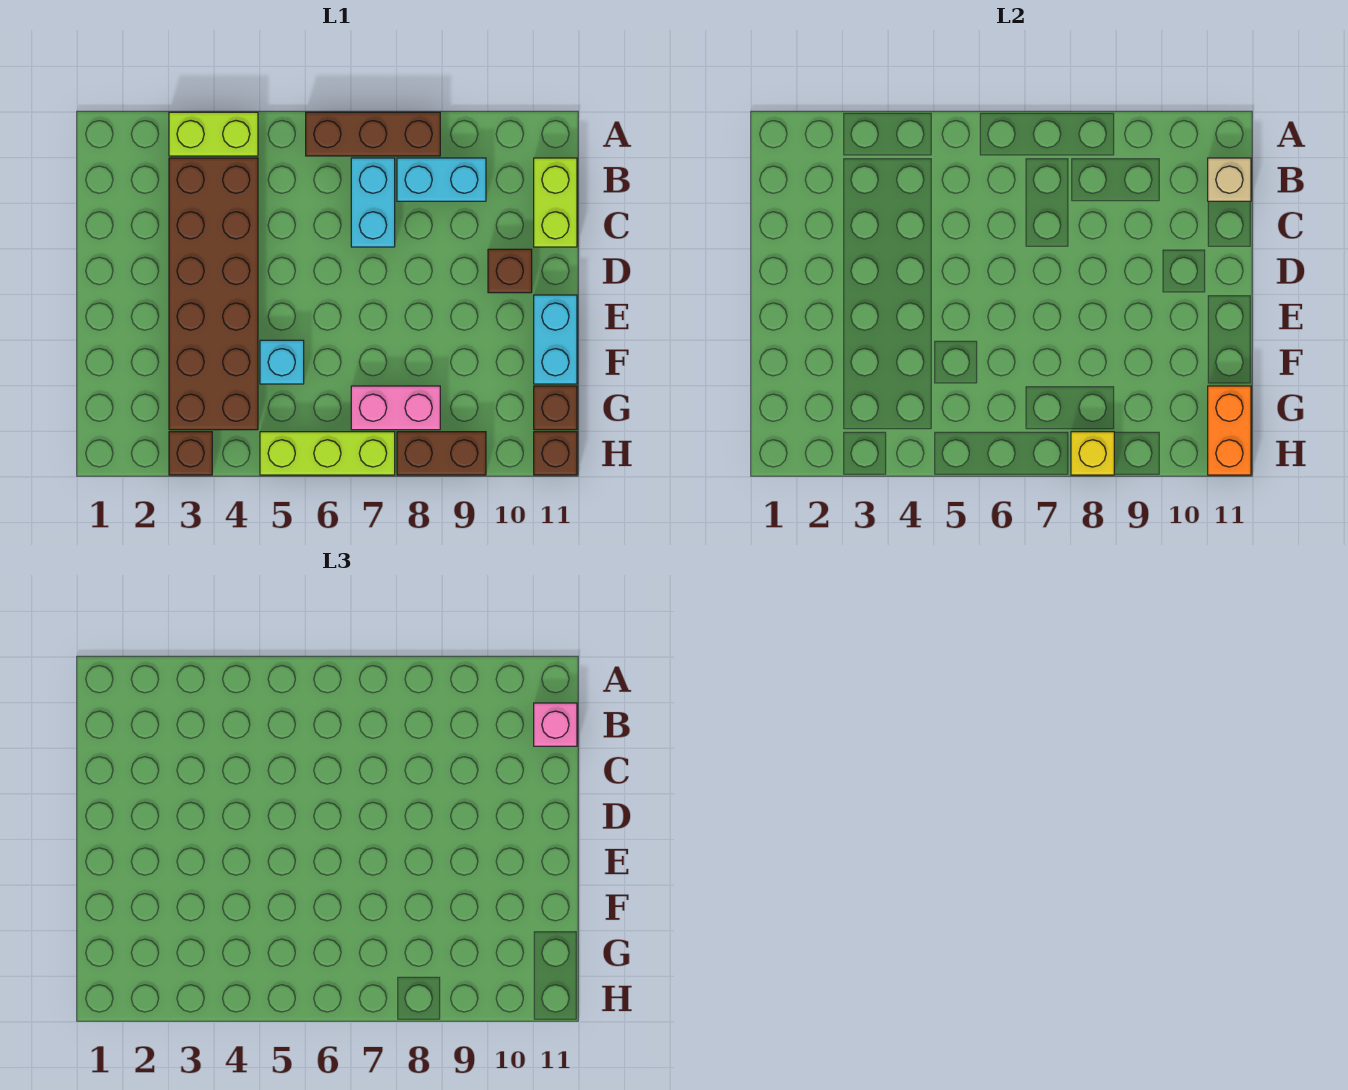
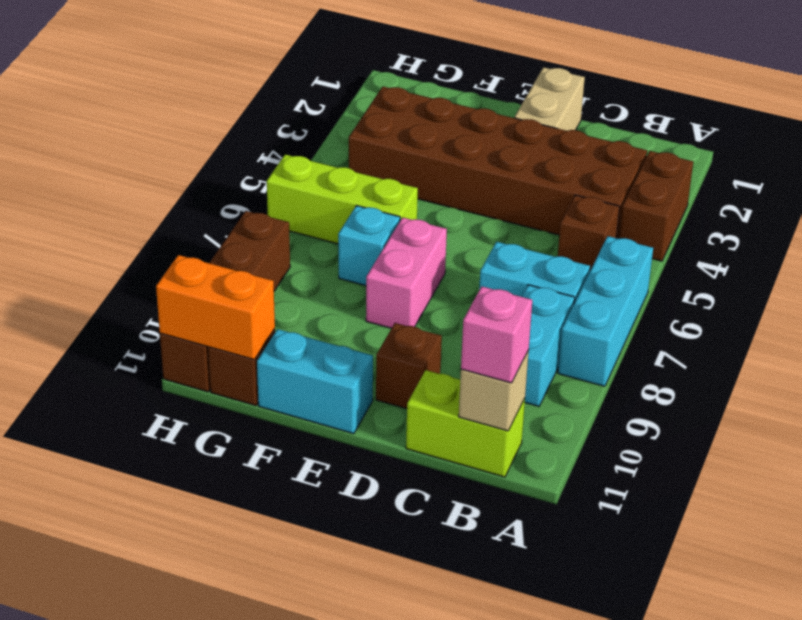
lime brick A3:A4 level 1 -> brown brick A3:A4 level 1
brown brick A6:A8 level 1 -> cyan brick A6:A8 level 1
none -> tan brick D1:D2 level 1
cyan brick F5 level 1 -> cyan brick F7 level 1
pink brick G7:G8 level 1 -> pink brick E7:E8 level 1
brown brick H3 level 1 -> brown brick B5 level 1
lime brick H5:H7 level 1 -> lime brick F6:H6 level 1
yellow brick H8 level 2 -> none

